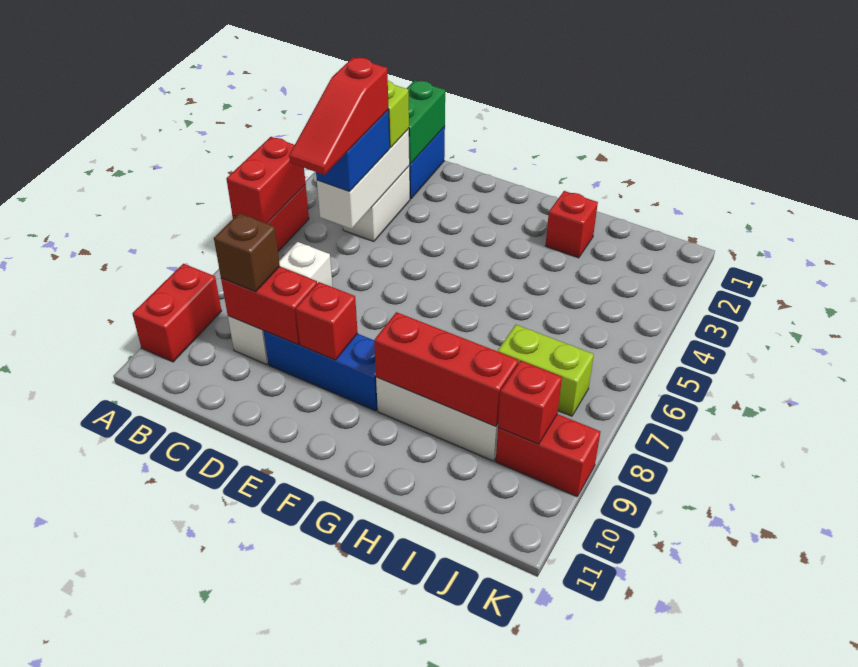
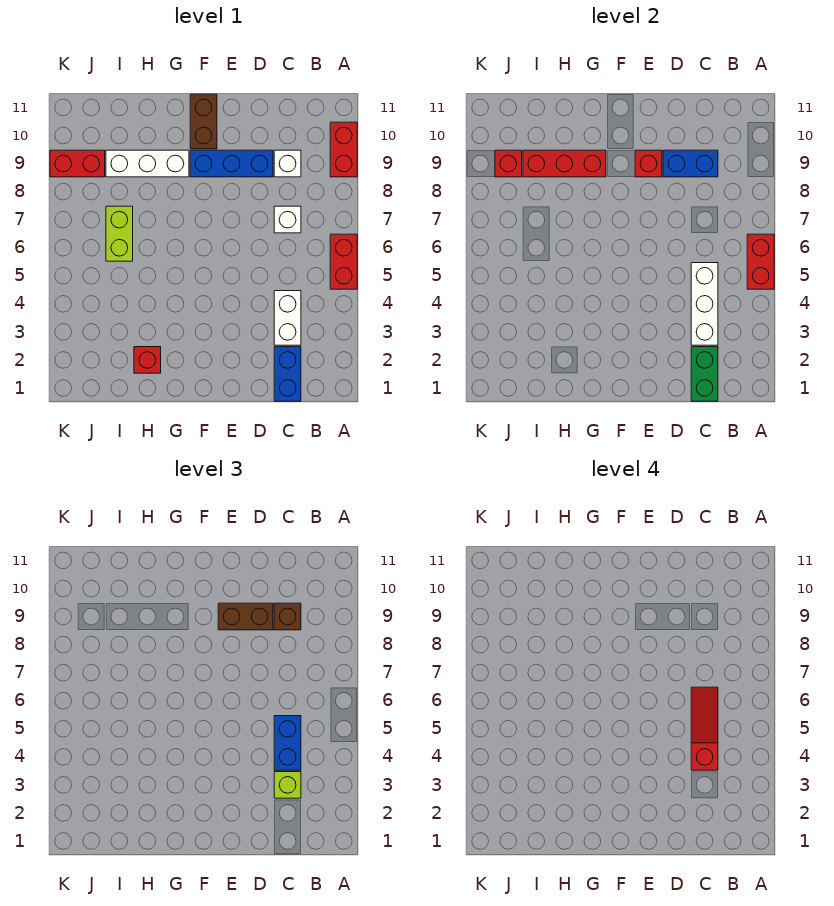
red brick C9:D9 level 2 -> blue brick C9:D9 level 2
none -> brown brick D9:E9 level 3
none -> brown brick F10:F11 level 1
lime brick I7:J7 level 1 -> lime brick I6:I7 level 1

